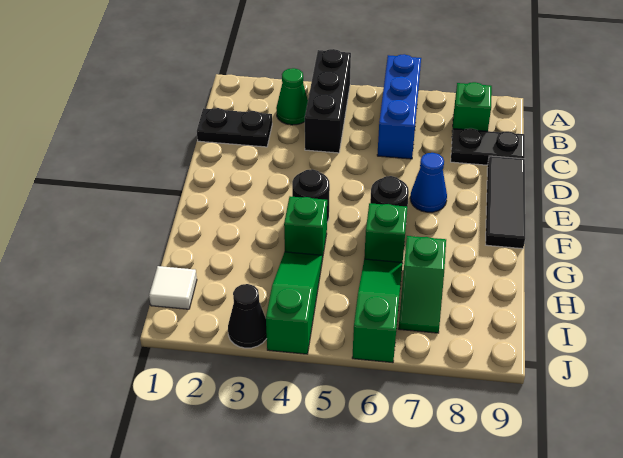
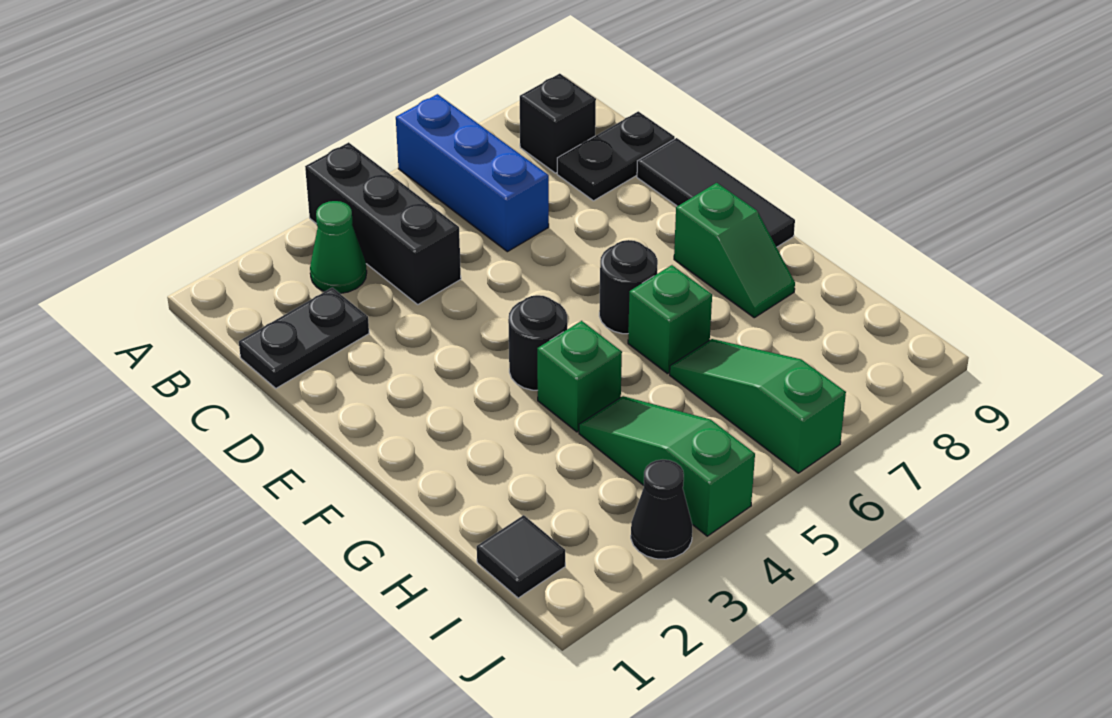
green brick B8 level 1 -> black brick B8 level 1
blue cone E7 level 1 -> none
green slope H7:I7 level 1 top H -> green slope F8:G8 level 1 top F
white tile I1 level 1 -> black tile I1 level 1

